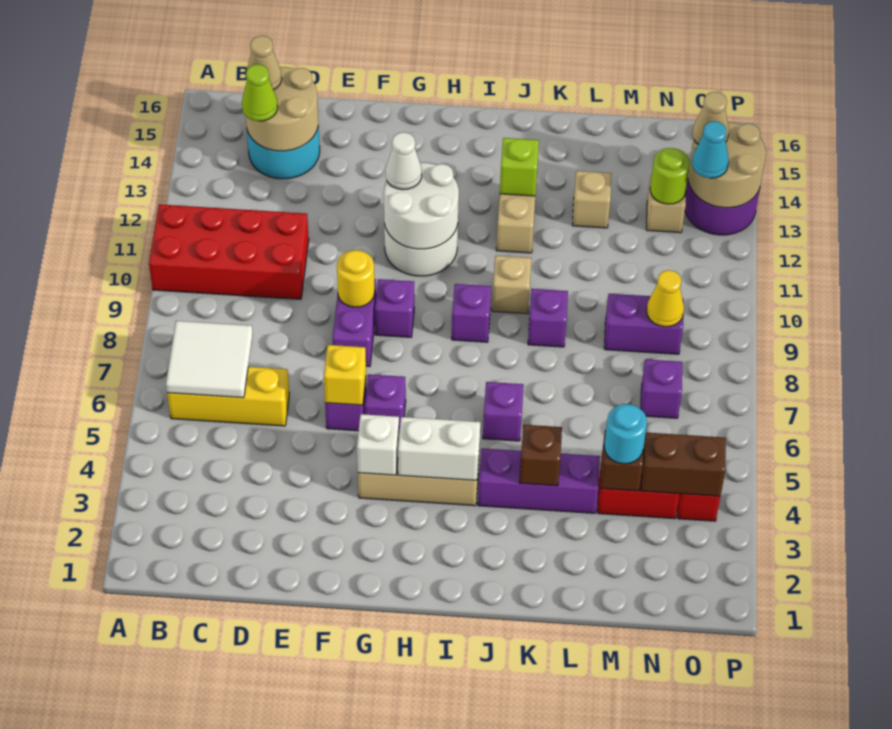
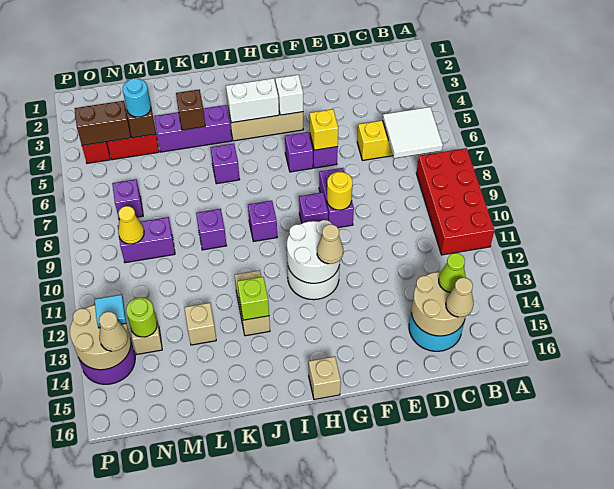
red brick A10:D11 level 1 -> red brick A8:B11 level 1
white cone G12 level 3 -> tan cone G12 level 3
tan brick J10 level 1 -> tan brick H16 level 1
cyan cone O13 level 3 -> cyan tile O13 level 3

